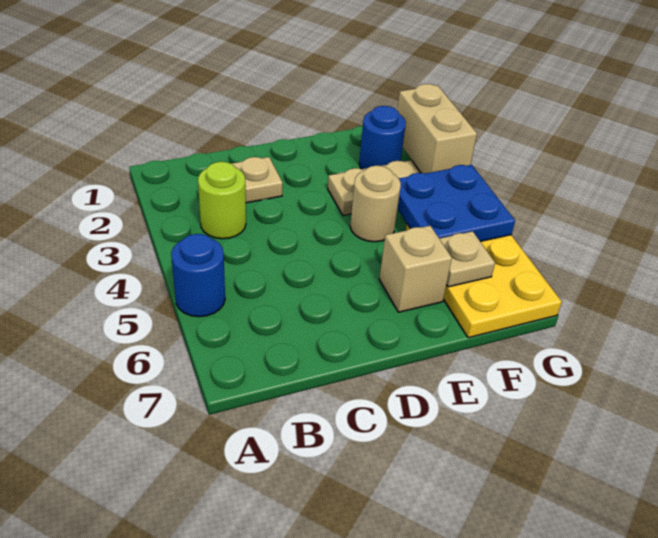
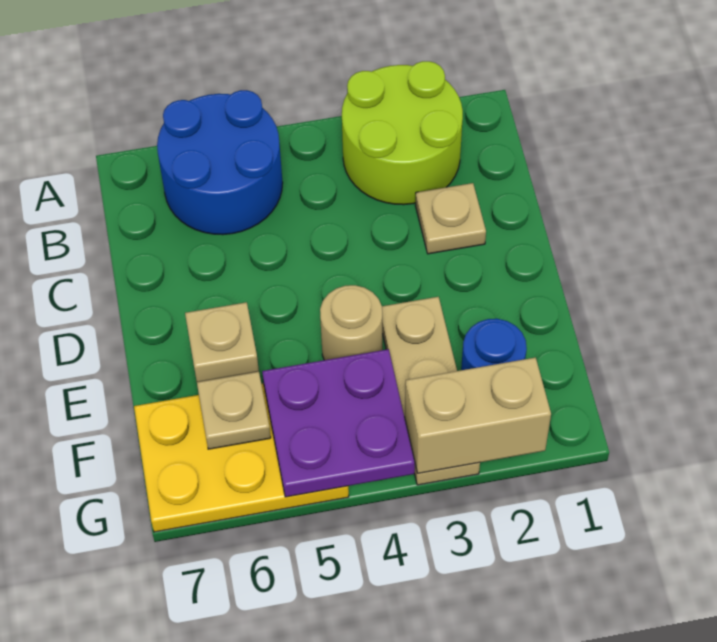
blue round brick A5 level 1 -> blue round brick A5:B6 level 1
lime round brick B3 level 1 -> lime round brick A2:B3 level 1
blue plate F4:G5 level 2 -> purple plate F4:G5 level 2

